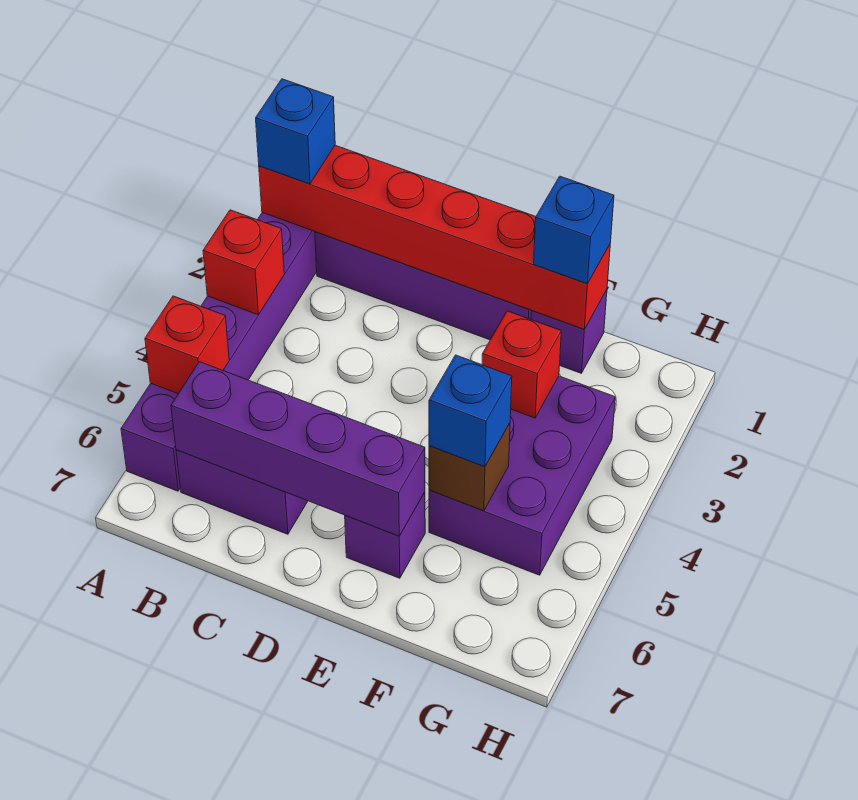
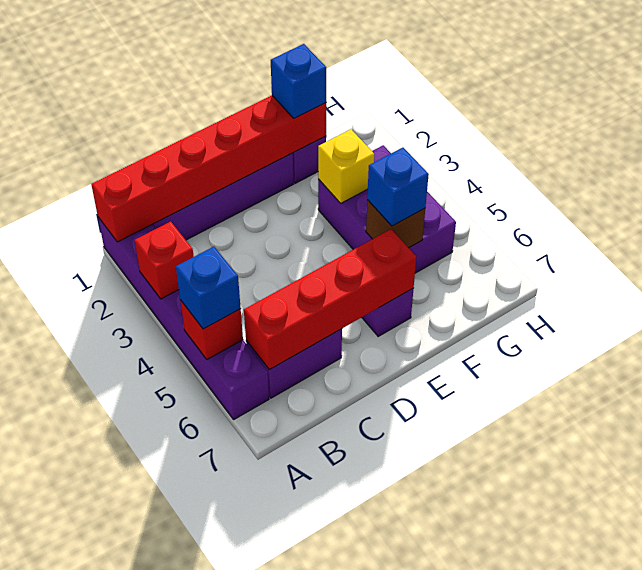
blue brick A1 level 3 -> blue brick A5 level 3
purple brick B6:E6 level 2 -> red brick B6:E6 level 2
red brick F3 level 2 -> yellow brick F3 level 2

